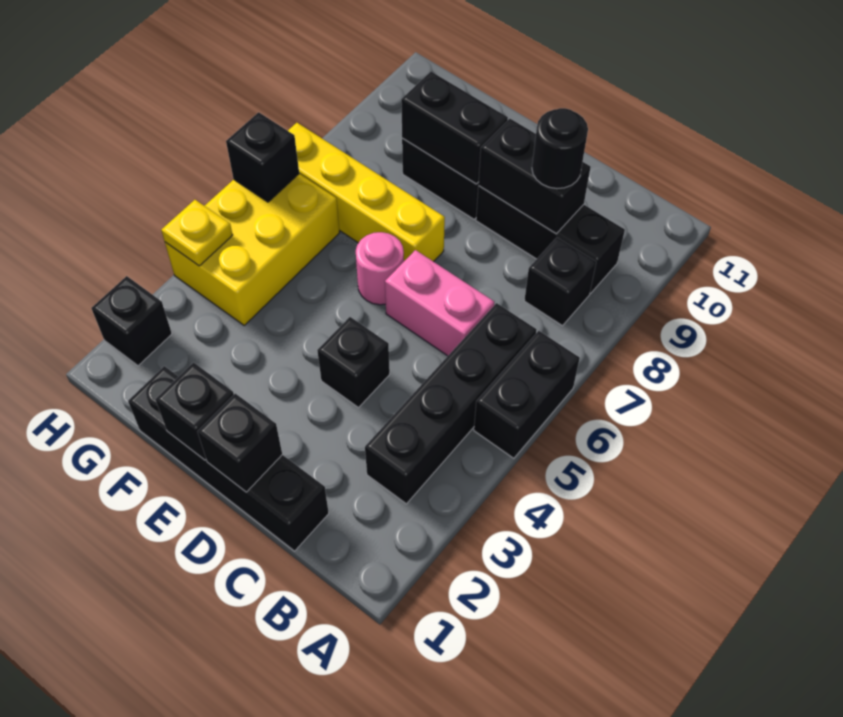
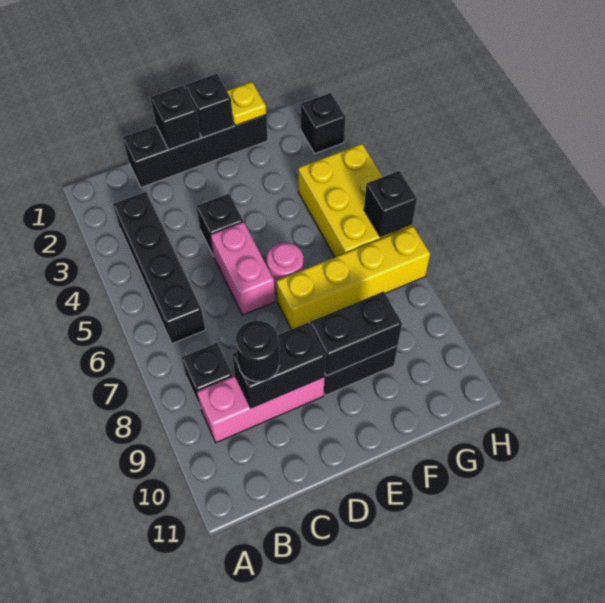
black brick A5:A6 level 1 -> none
black brick B9:D9 level 1 -> pink brick B9:D9 level 1
pink brick C6:D6 level 1 -> pink brick D5:D6 level 1
yellow plate H4 level 2 -> yellow plate F1 level 2

